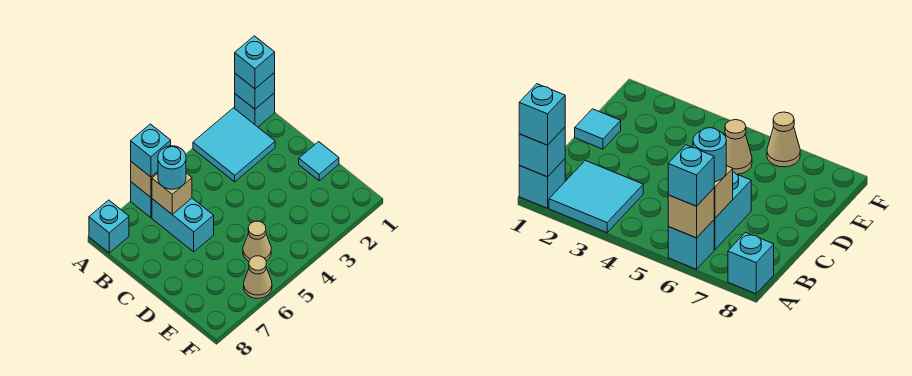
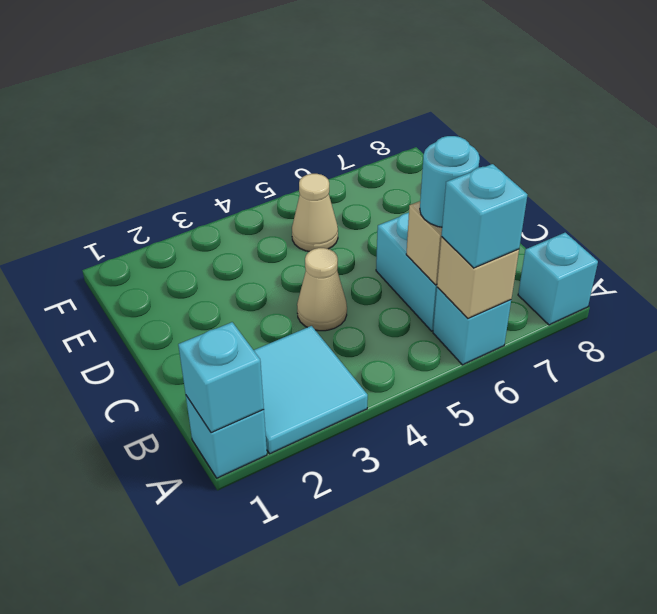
cyan brick A1 level 3 -> none
cyan tile D1 level 1 -> none
tan cone F6 level 1 -> tan cone C4 level 1

